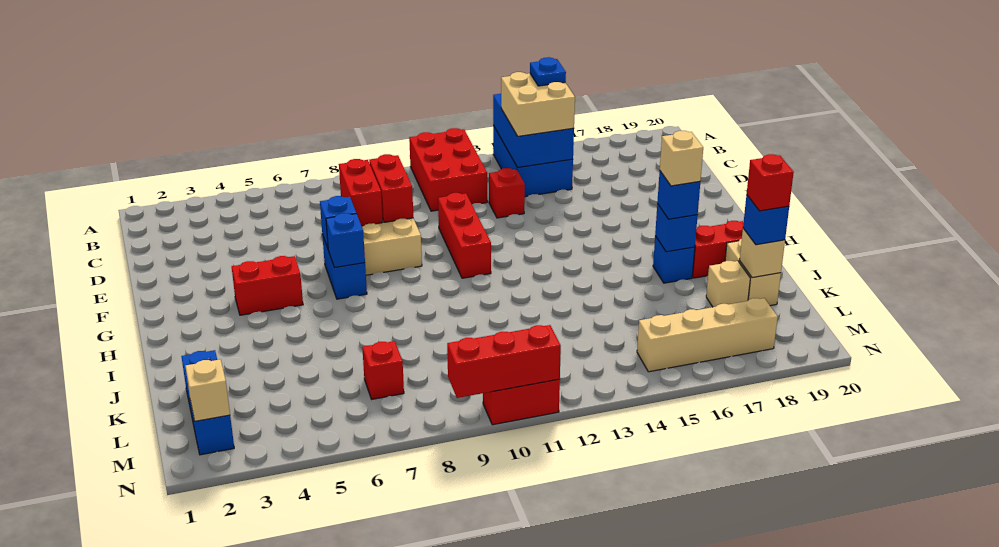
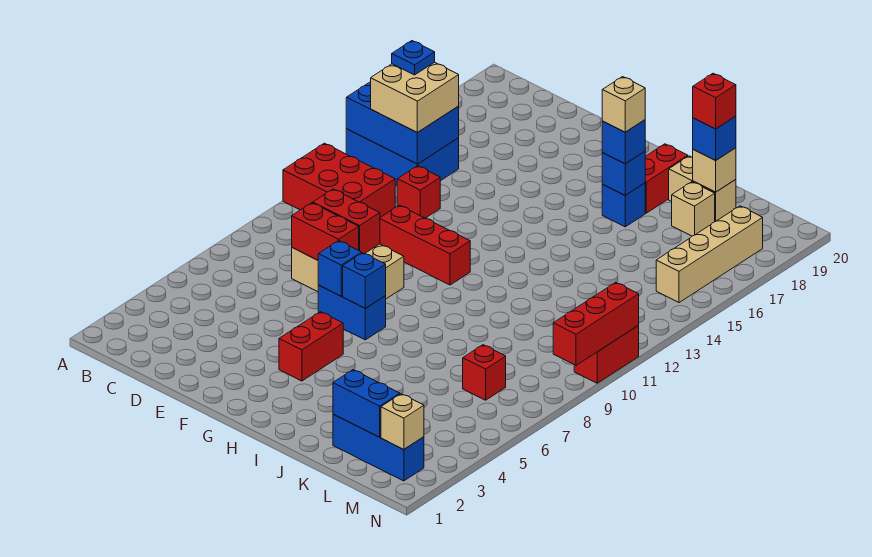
none -> blue brick K2:L2 level 2

